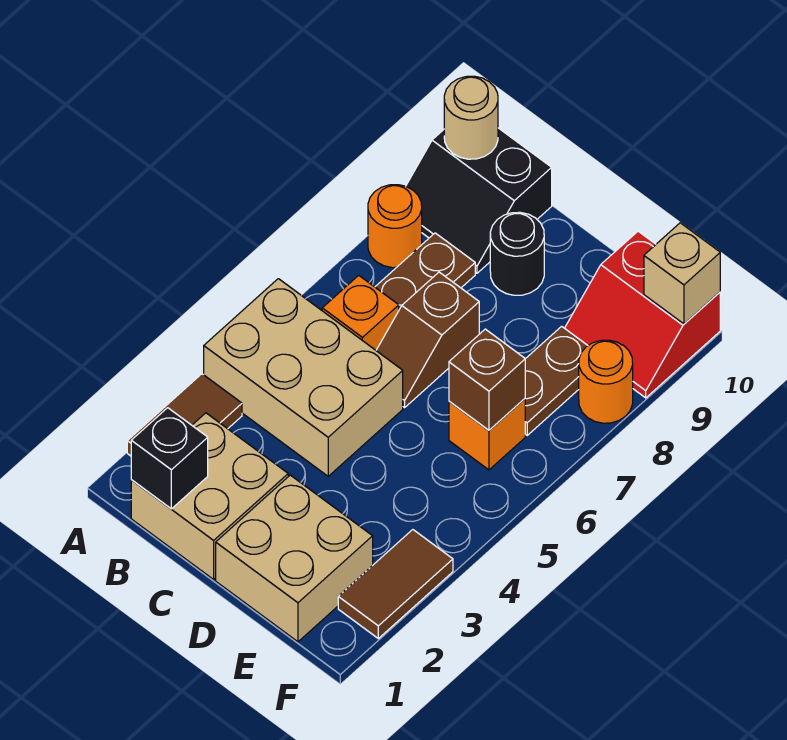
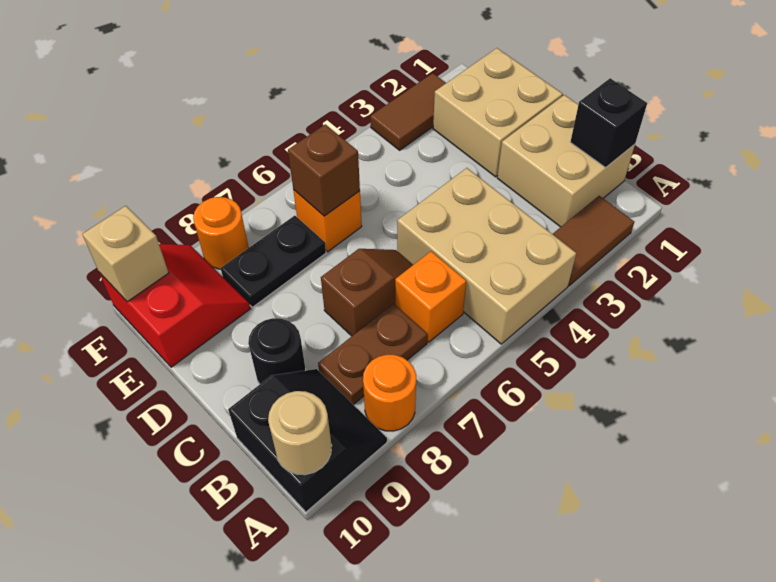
brown plate E7:E8 level 1 -> black plate E7:E8 level 1

